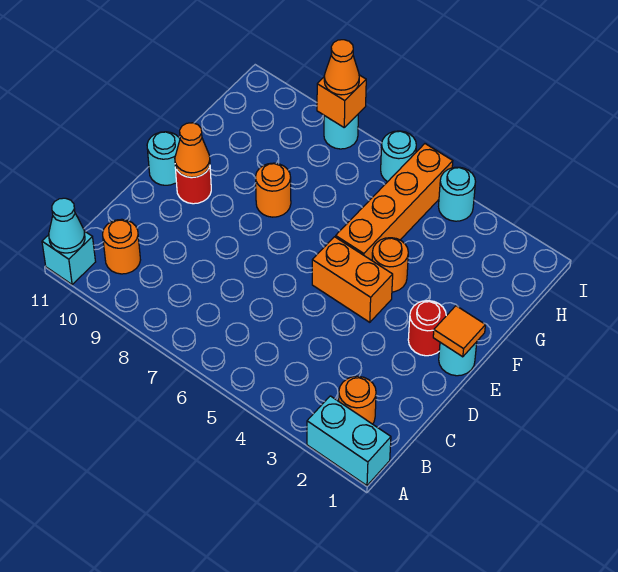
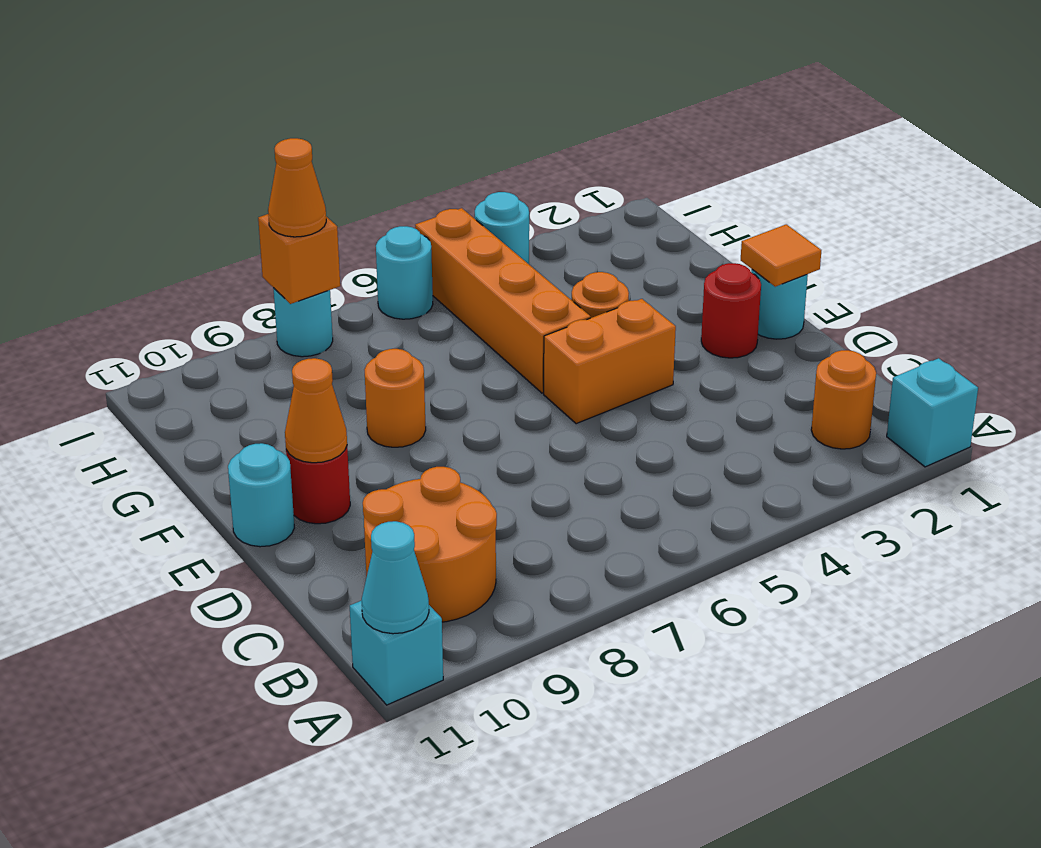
cyan brick A1:A2 level 1 -> cyan brick A1 level 1
orange round brick B10 level 1 -> orange round brick B9:C10 level 1

